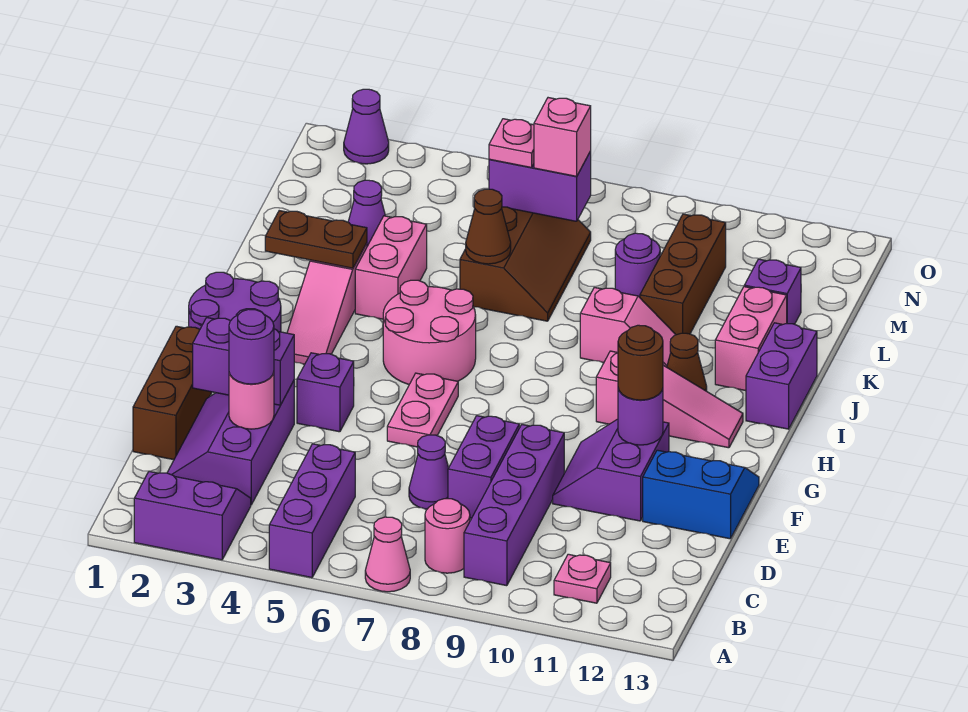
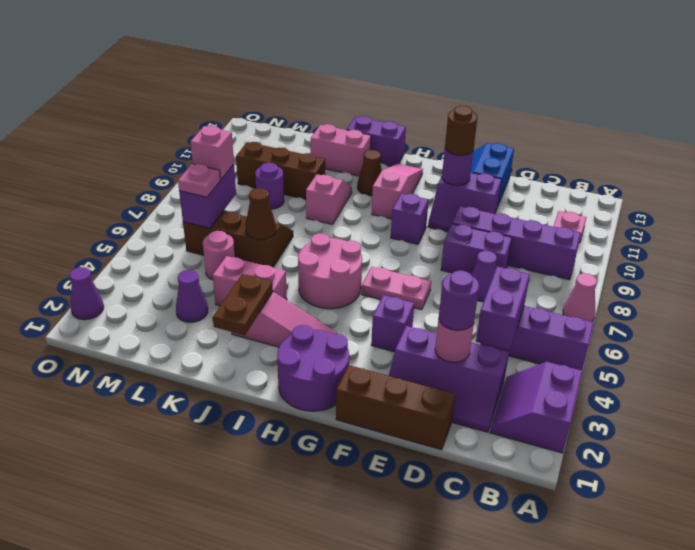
pink round brick B8 level 1 -> pink round brick L5 level 1
purple brick E2:E3 level 2 -> purple brick C4:C5 level 2
purple brick L12 level 1 -> purple brick G9 level 1

